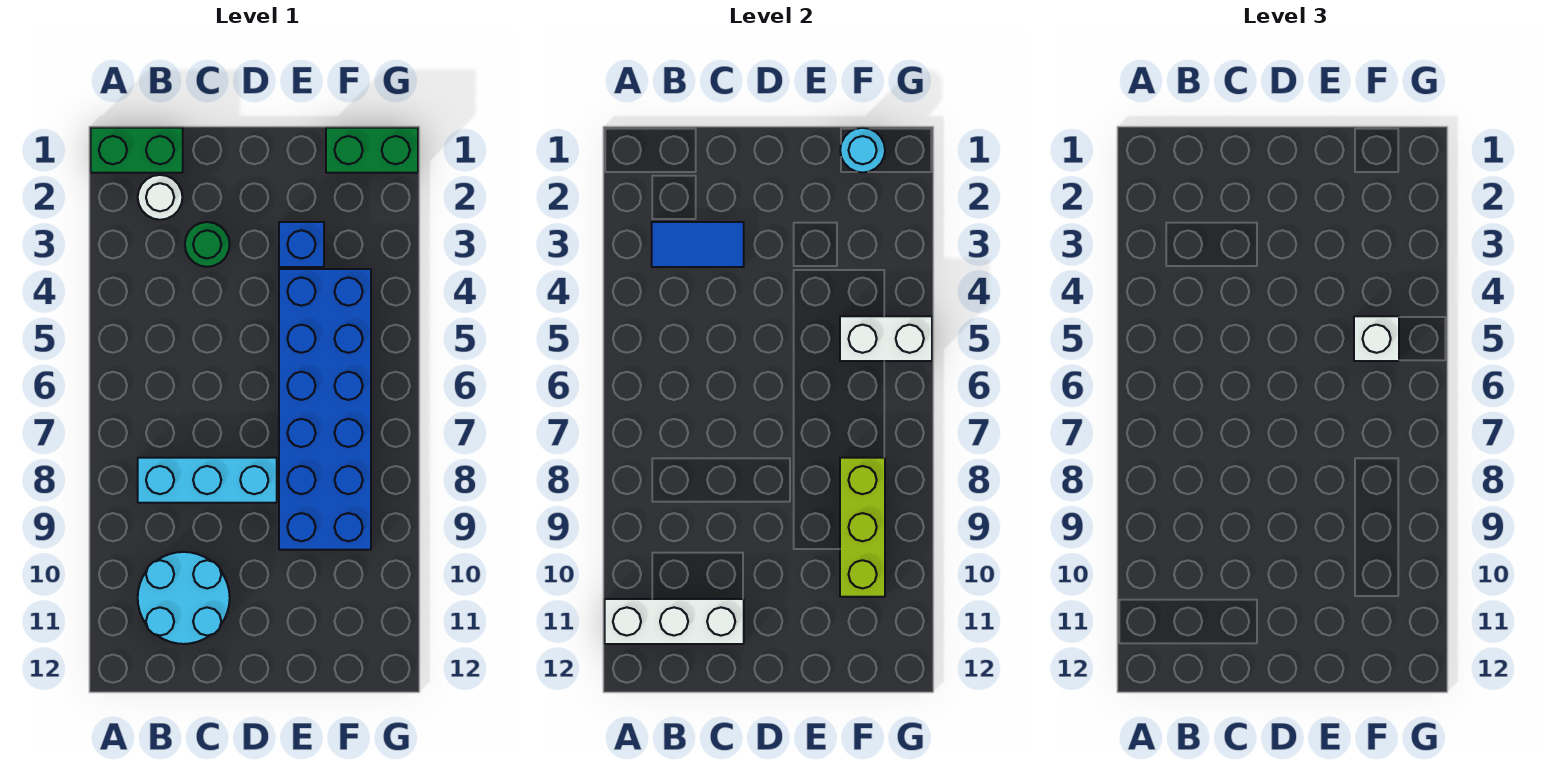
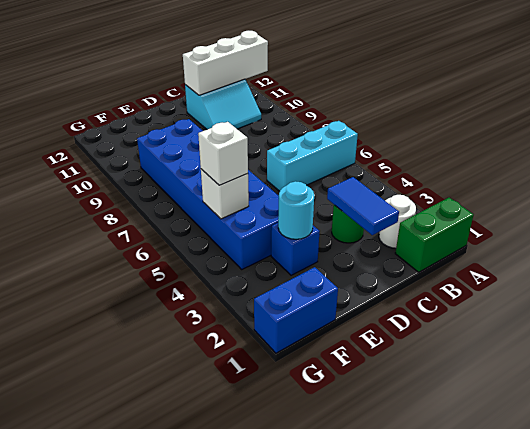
blue tile B3:C3 level 2 -> blue tile C2:C3 level 2
cyan brick B8:D8 level 1 -> cyan brick A6:C6 level 1
cyan round brick B10:C11 level 1 -> cyan slope B10:C11 level 1 top 11
green brick F1:G1 level 1 -> blue brick F1:G1 level 1
cyan round brick F1 level 2 -> cyan round brick E3 level 2
white brick F5:G5 level 2 -> white brick F5 level 2
lime brick F8:F10 level 2 -> none

